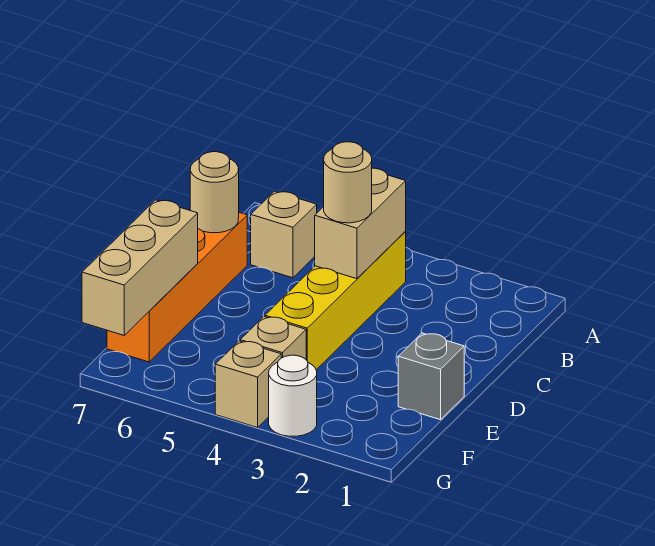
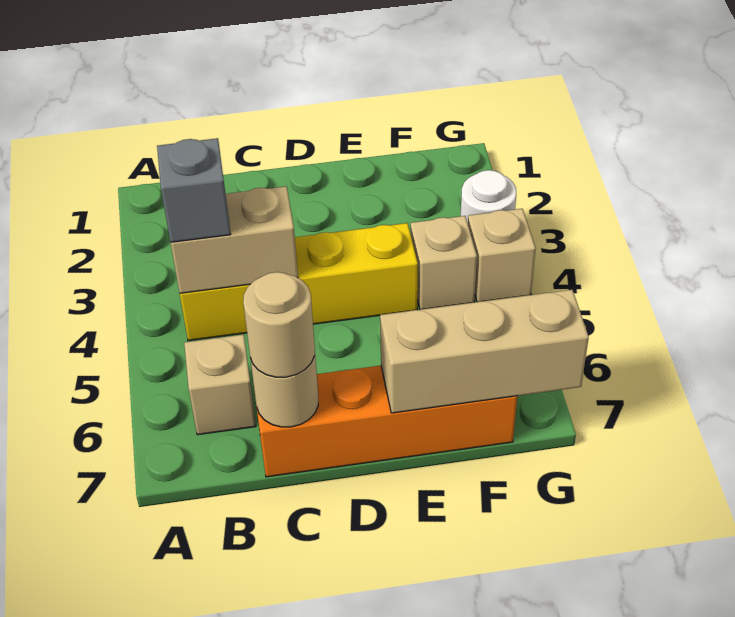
tan round brick C4 level 3 -> tan round brick C7 level 3
grey brick E1 level 1 -> grey brick B4 level 3

